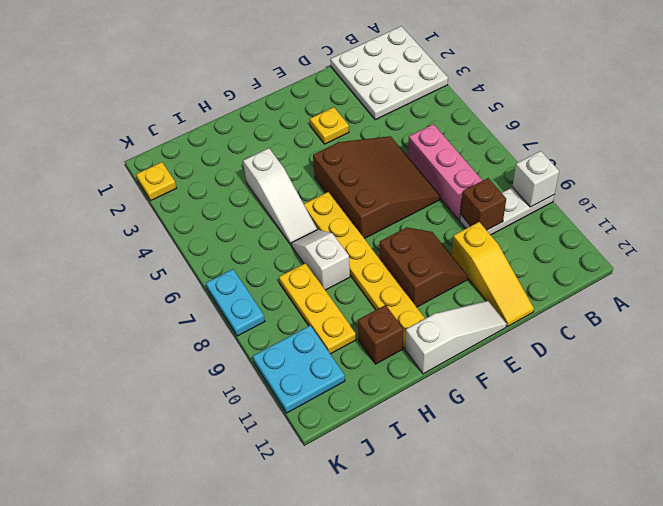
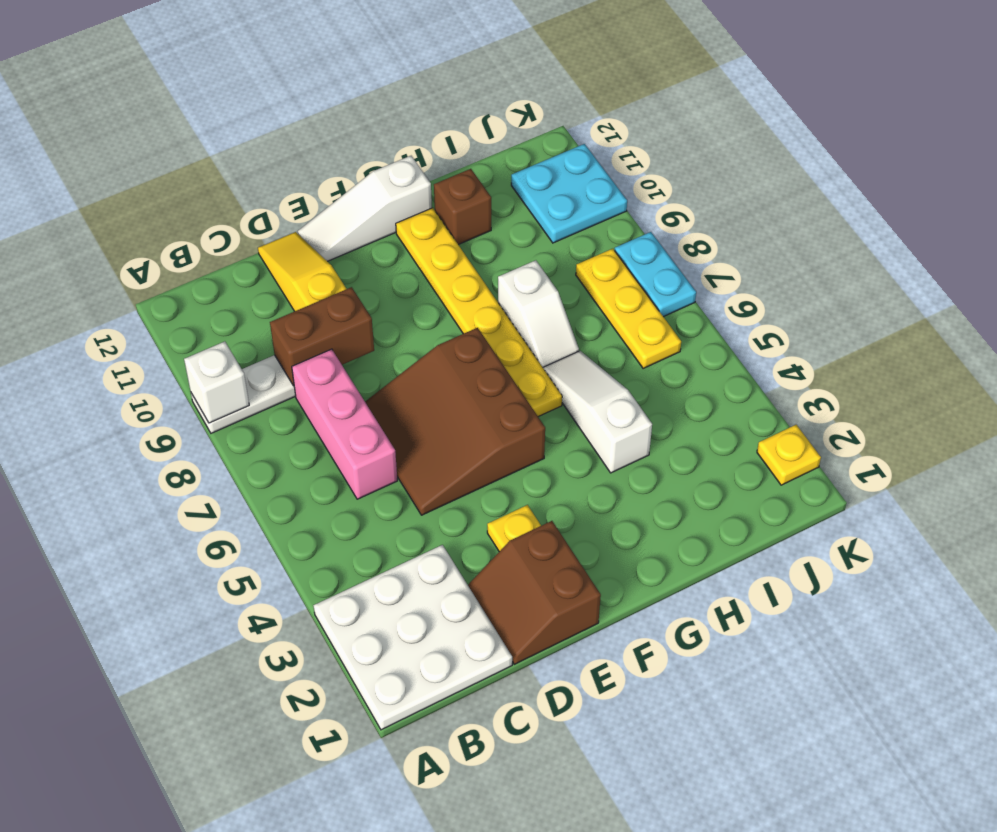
brown brick C9 level 2 -> brown brick C9:D9 level 2
brown slope E9:F10 level 1 top F -> brown slope D1:E2 level 1 top E
yellow plate I8:I10 level 1 -> yellow plate J6:J8 level 1

